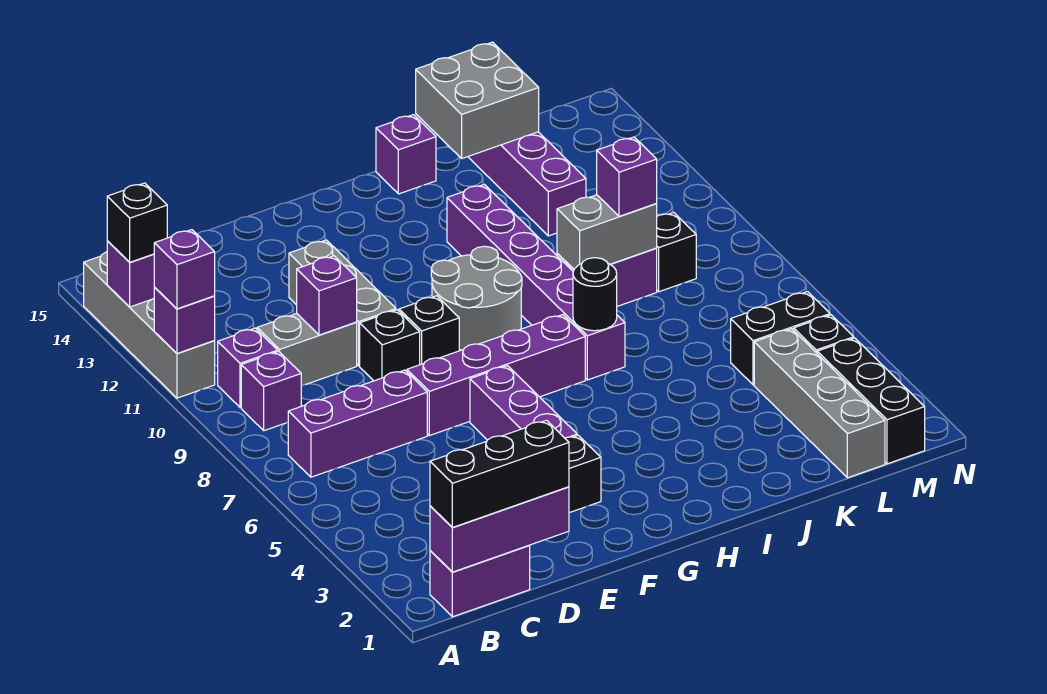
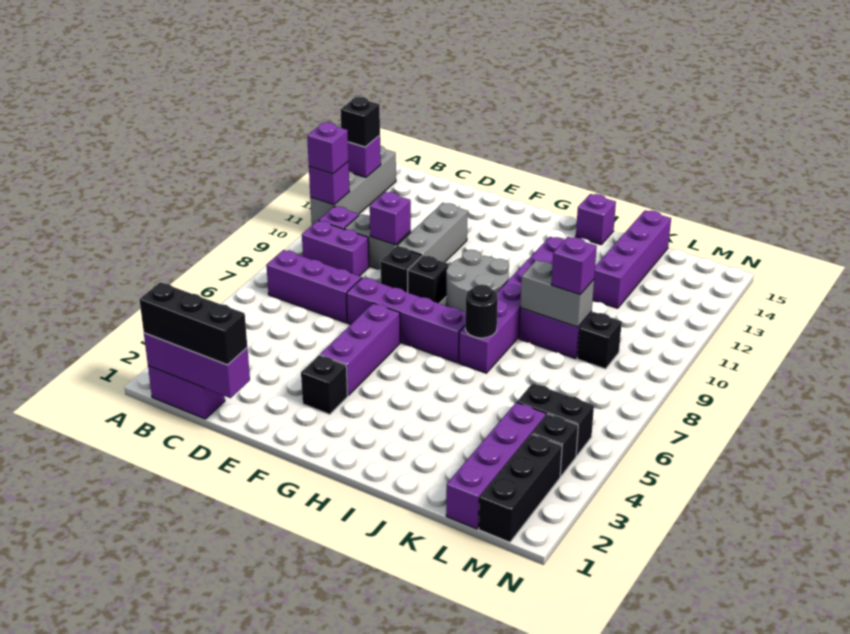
purple brick B9 level 1 -> purple brick B9:C9 level 1
grey brick J14:K15 level 2 -> none
grey brick L1:L4 level 1 -> purple brick L1:L4 level 1

